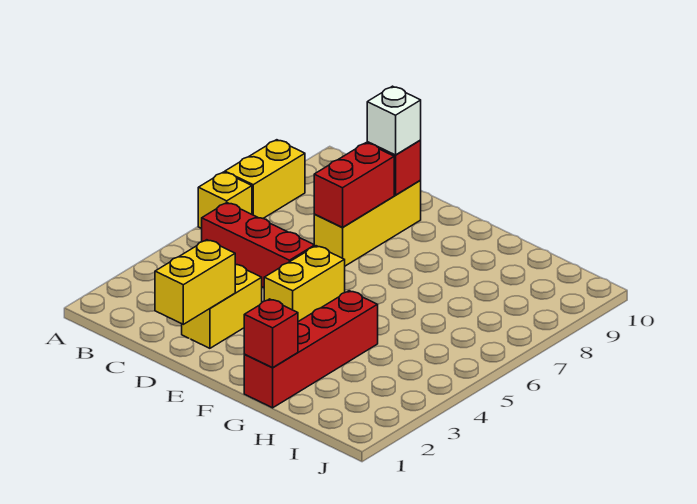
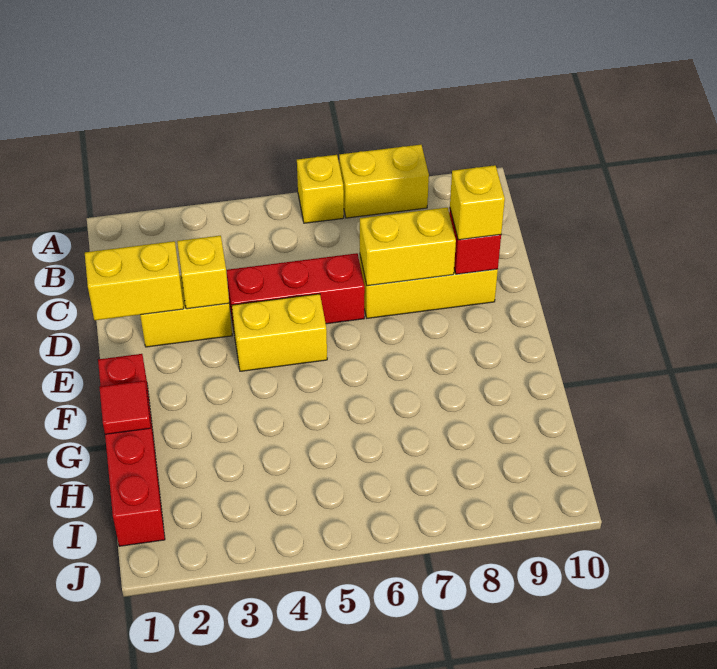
red brick B5:D5 level 1 -> red brick D4:D6 level 1
none -> yellow brick D3 level 2
red brick D7:D8 level 2 -> yellow brick D7:D8 level 2
white brick D9 level 3 -> yellow brick D9 level 3
red brick G1:G4 level 1 -> red brick F1:I1 level 1
red brick G1 level 2 -> red tile G1 level 2

